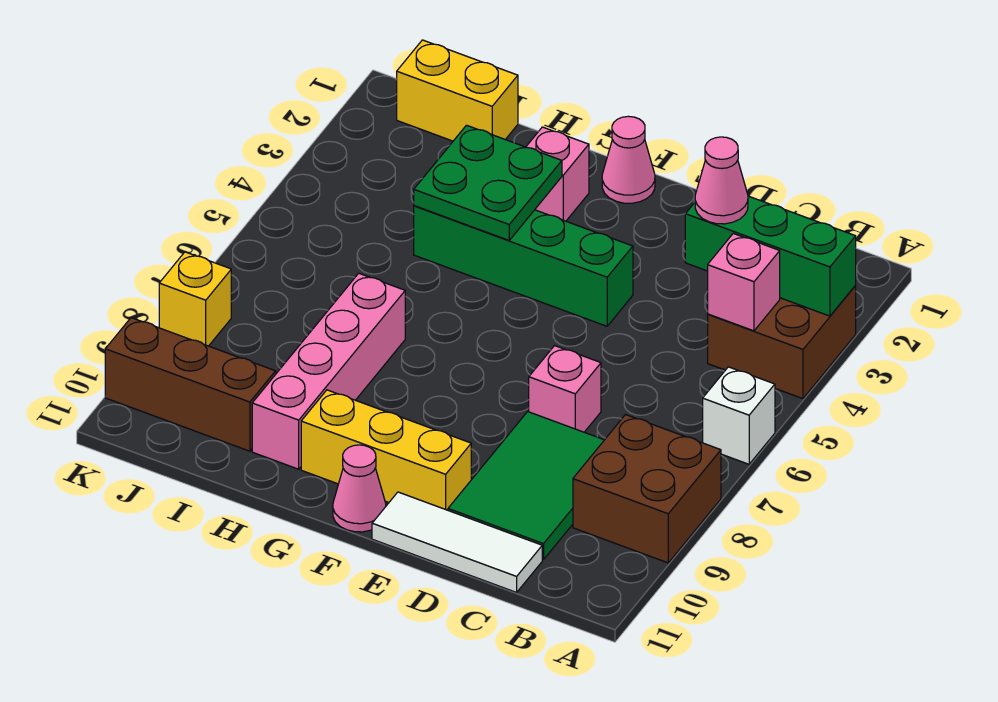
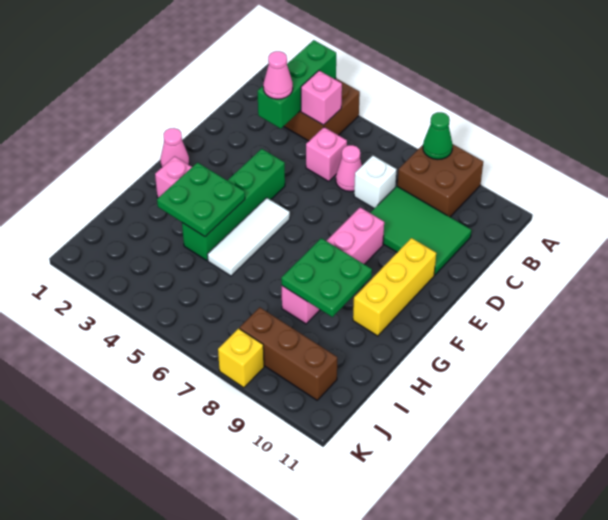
white brick A6 level 1 -> white brick C7 level 1
none -> green cone A8 level 2
white tile C11:E11 level 1 -> white tile F5:H5 level 1
pink brick D7 level 1 -> pink brick C5 level 1
pink cone F11 level 1 -> pink cone C6 level 1
none -> green plate G8:H9 level 2
pink brick H7:H10 level 1 -> pink brick E8:H8 level 1
yellow brick I1:J1 level 1 -> none
brown brick I10:K10 level 1 -> brown brick J8:J10 level 1

